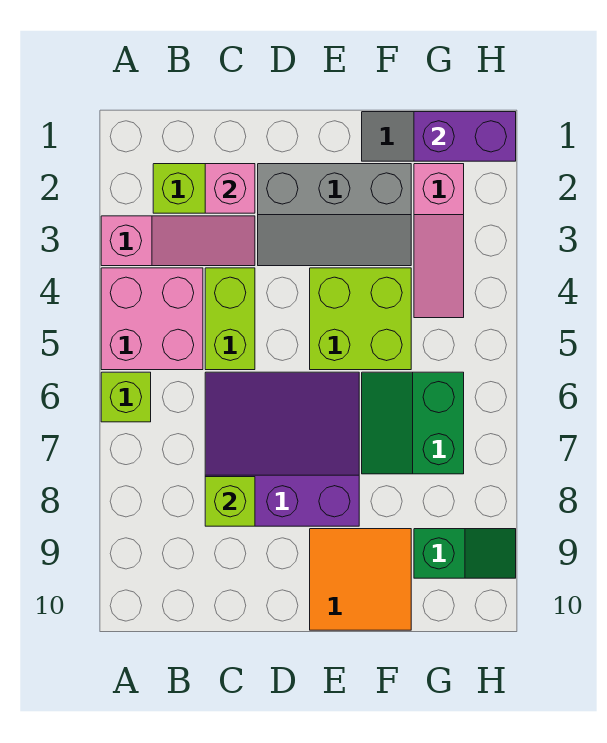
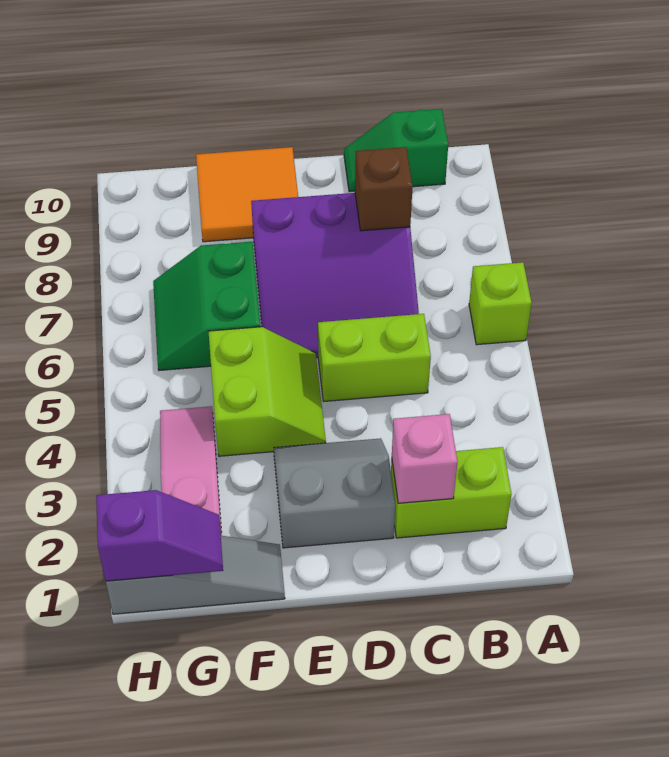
pink slope A3:C3 level 1 top A -> none
pink brick A4:B5 level 1 -> none
lime brick C4:C5 level 1 -> lime brick C5:D5 level 1
lime brick C8 level 2 -> brown brick C8 level 2
grey slope D2:F3 level 1 top 2 -> grey slope D2:E3 level 1 top 2
lime brick E4:F5 level 1 -> lime slope E4:F5 level 1 top F
green slope F6:G7 level 1 top G -> green slope F6:G7 level 1 top F
purple brick G1:H1 level 2 -> purple slope G1:H1 level 2 top H
green slope G9:H9 level 1 top G -> green slope B10:C10 level 1 top B

